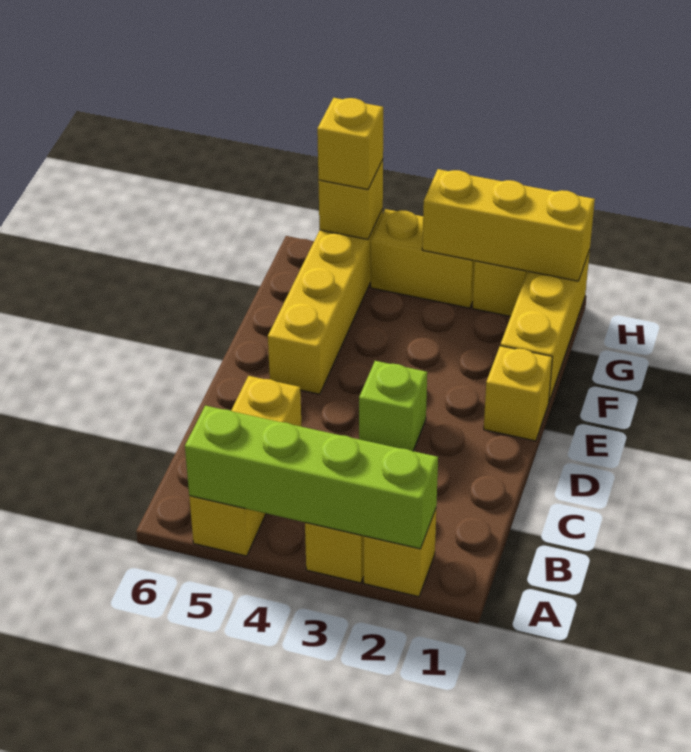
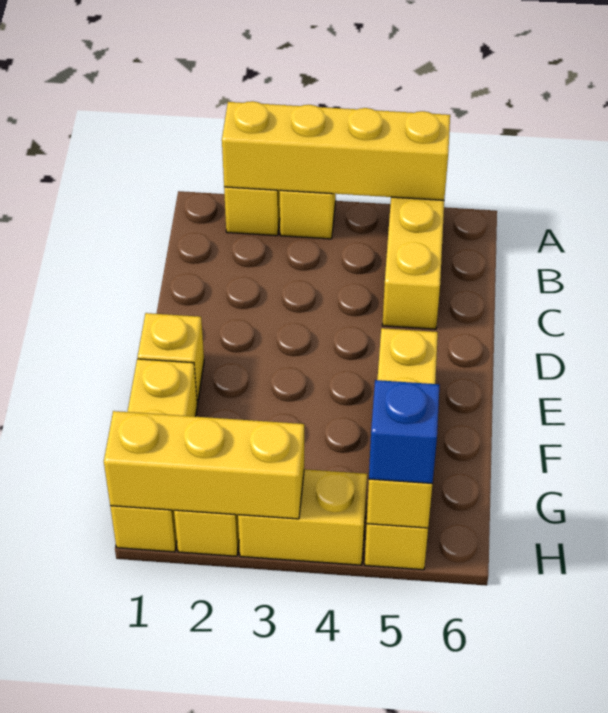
lime brick A2:A5 level 2 -> yellow brick A2:A5 level 2
lime brick D3 level 1 -> none
yellow brick H5 level 3 -> blue brick H5 level 3

